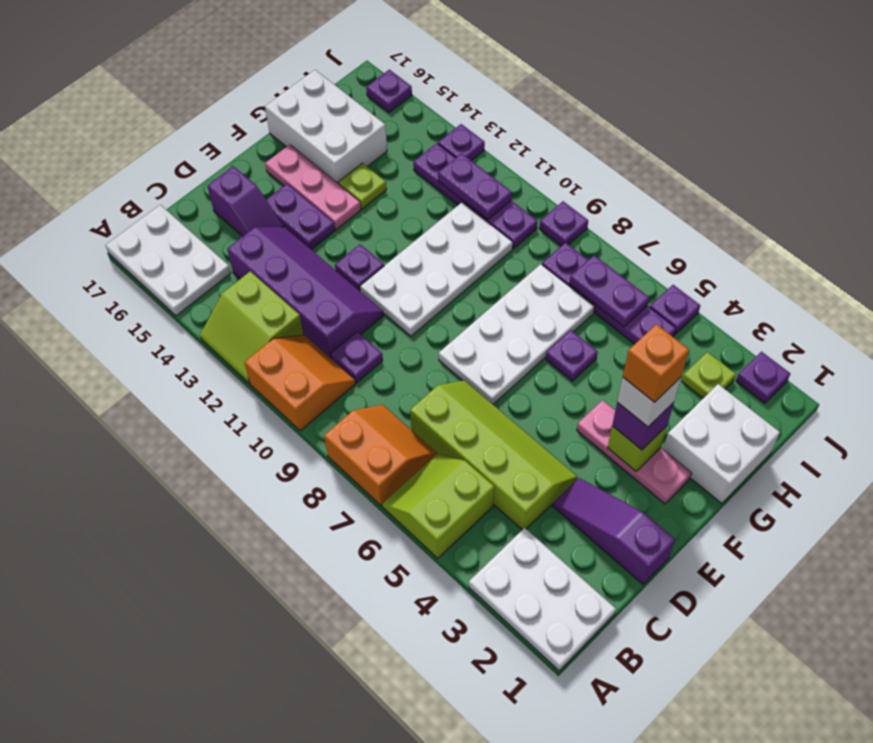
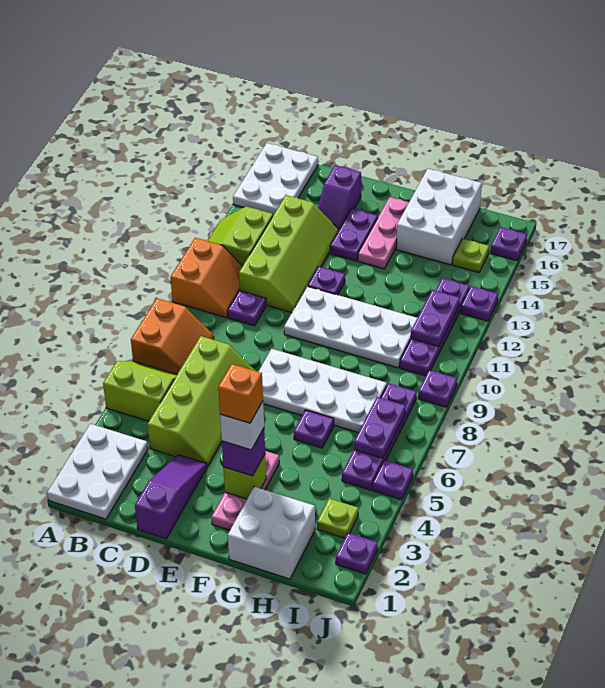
purple slope C11:D14 level 1 top C -> lime slope C11:D14 level 1 top C
lime plate G14 level 1 -> lime plate I15 level 1

